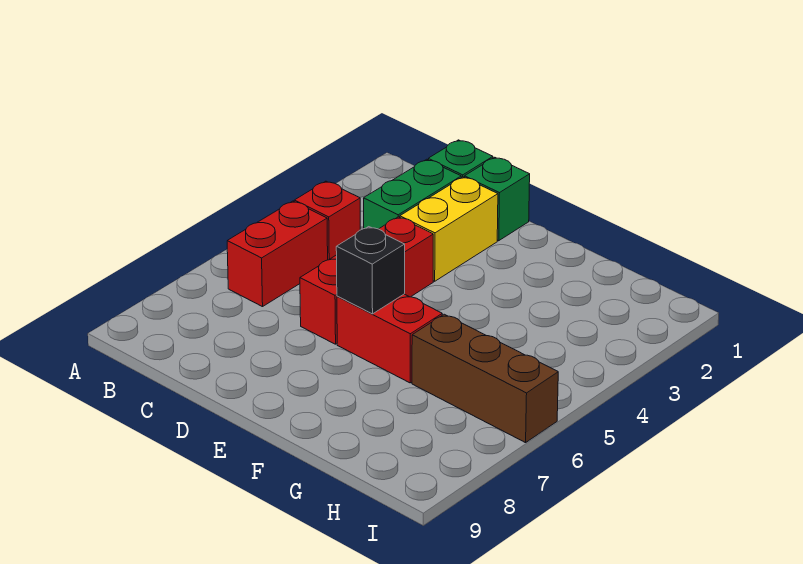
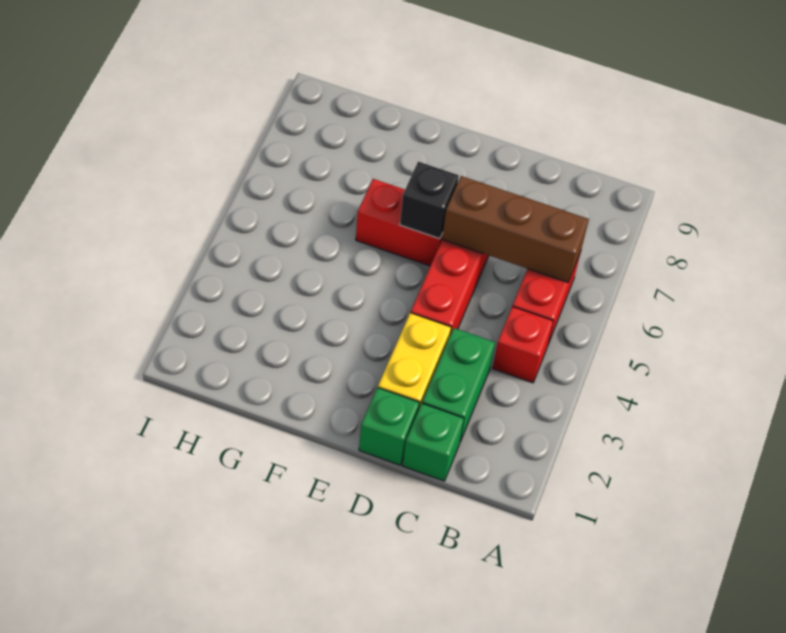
brown brick G6:I6 level 1 -> brown brick B6:D6 level 2

